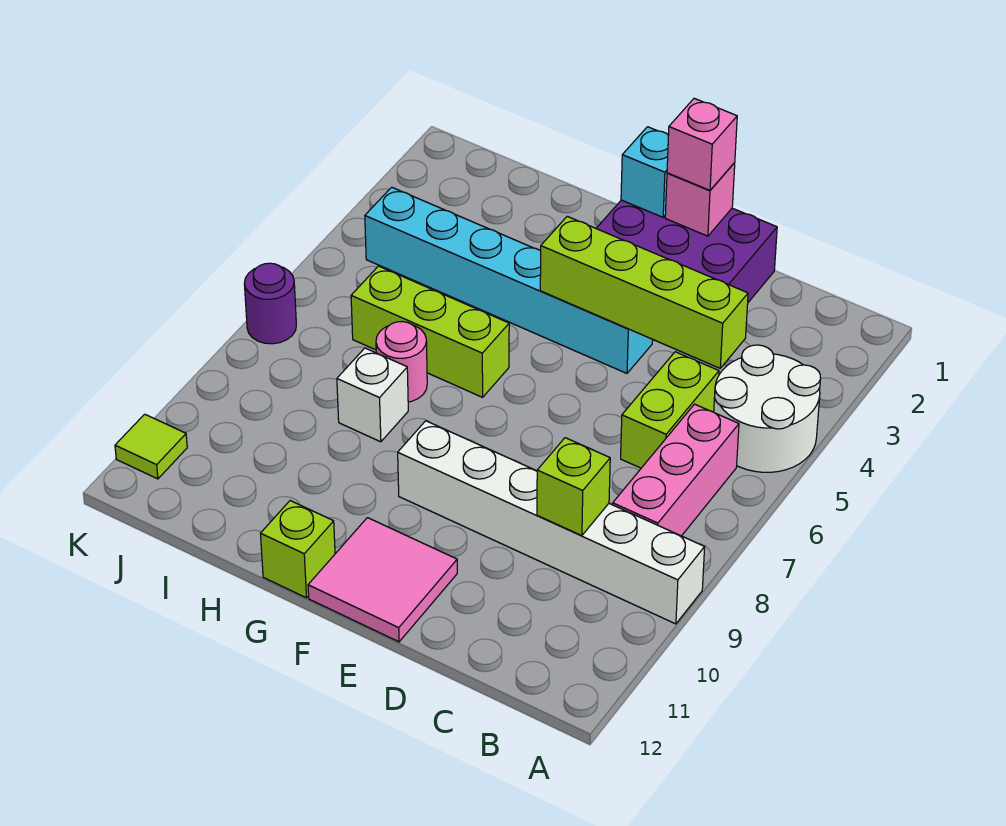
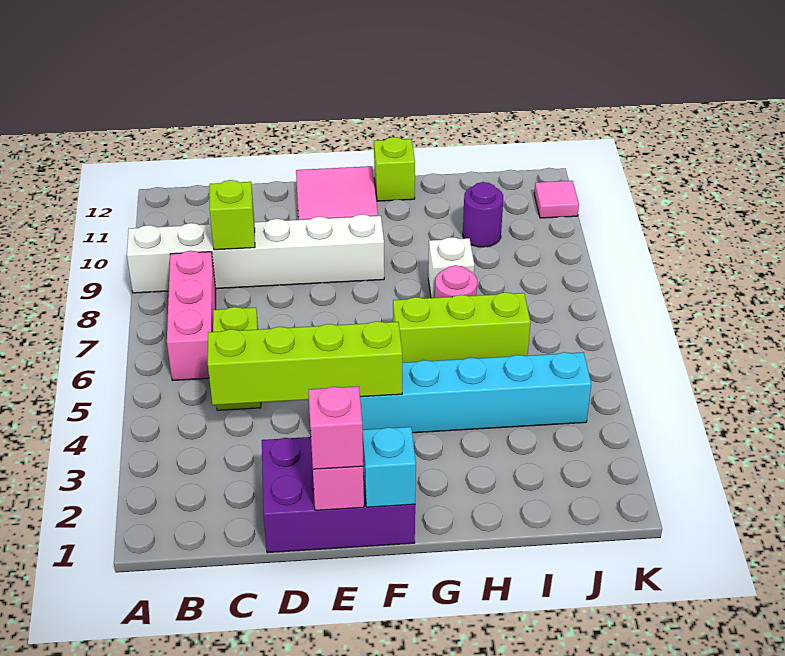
white round brick A4:B5 level 1 -> none
purple round brick K7 level 1 -> purple round brick I10 level 1
lime tile K11 level 1 -> pink tile K11 level 1

